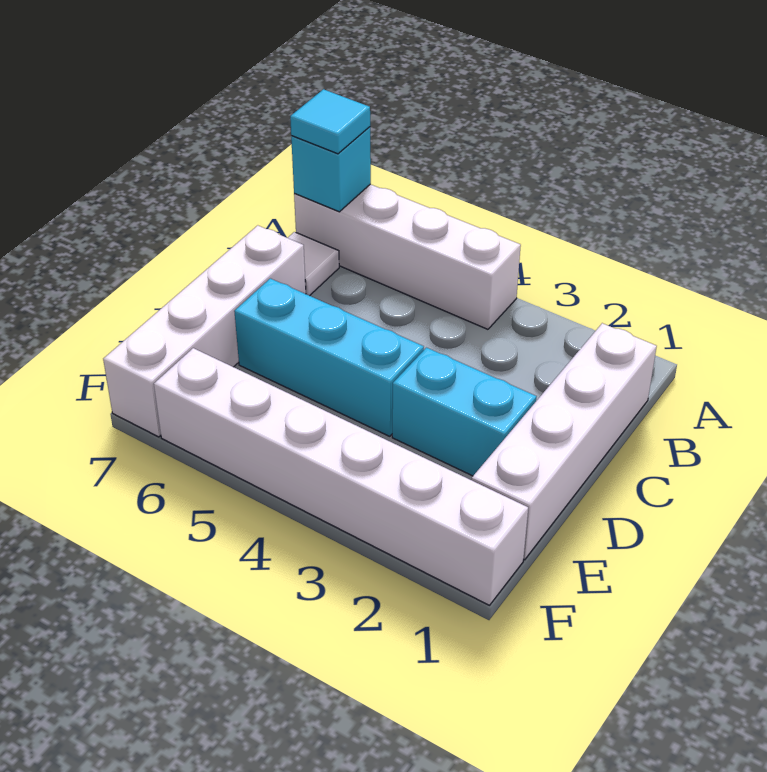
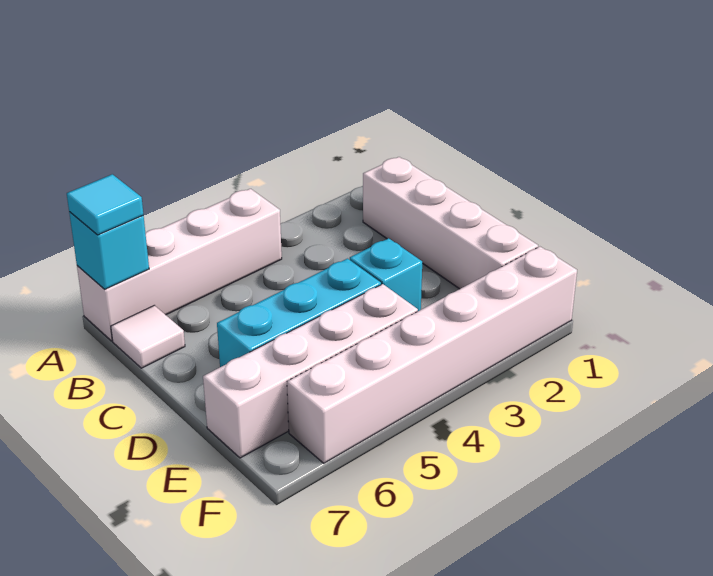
white brick C7:F7 level 1 -> white brick E4:E7 level 1
cyan brick D2:D3 level 1 -> cyan brick D3 level 1

